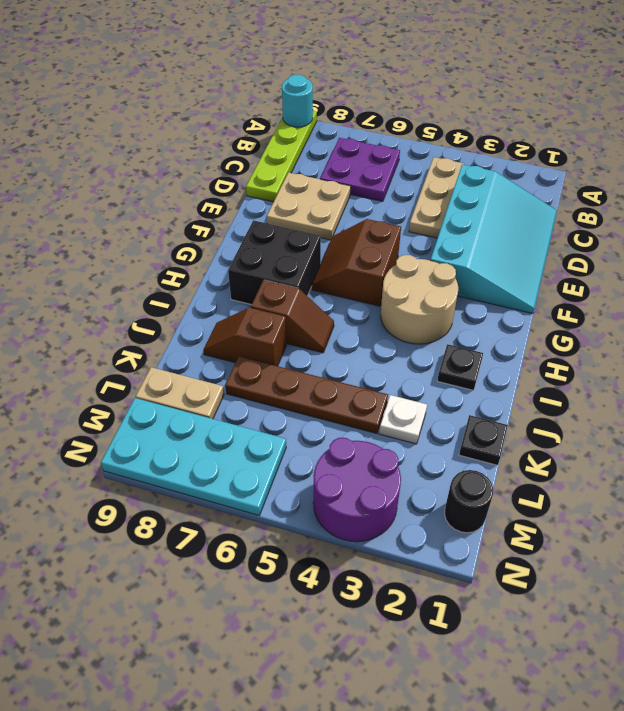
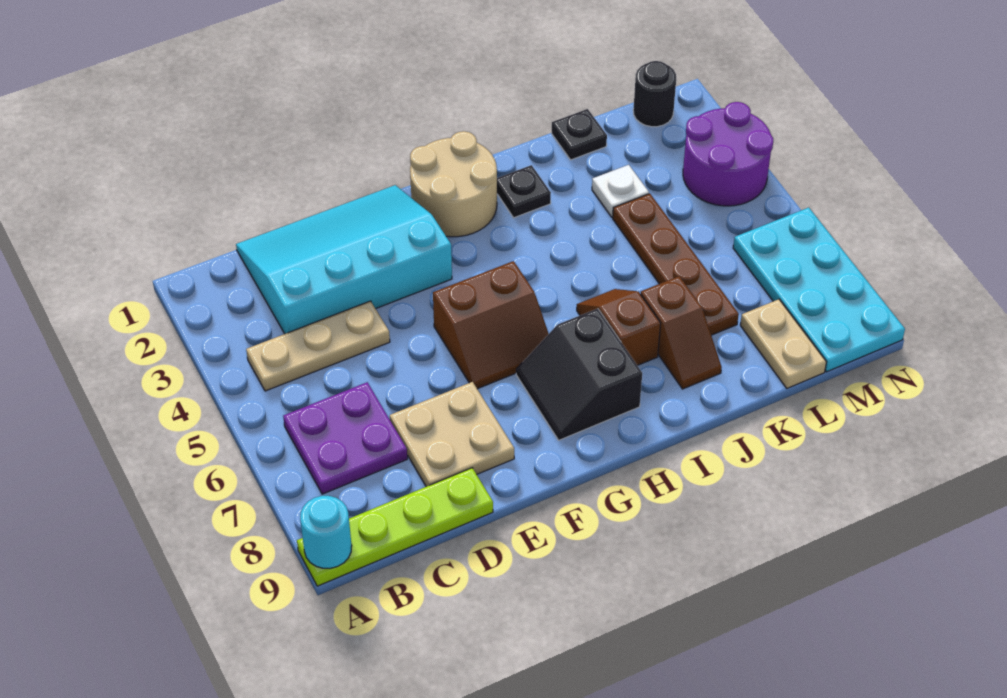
tan round brick G3:H4 level 1 -> tan round brick G1:H2 level 1
black brick G7:H8 level 1 -> black slope G7:H8 level 1 top H

